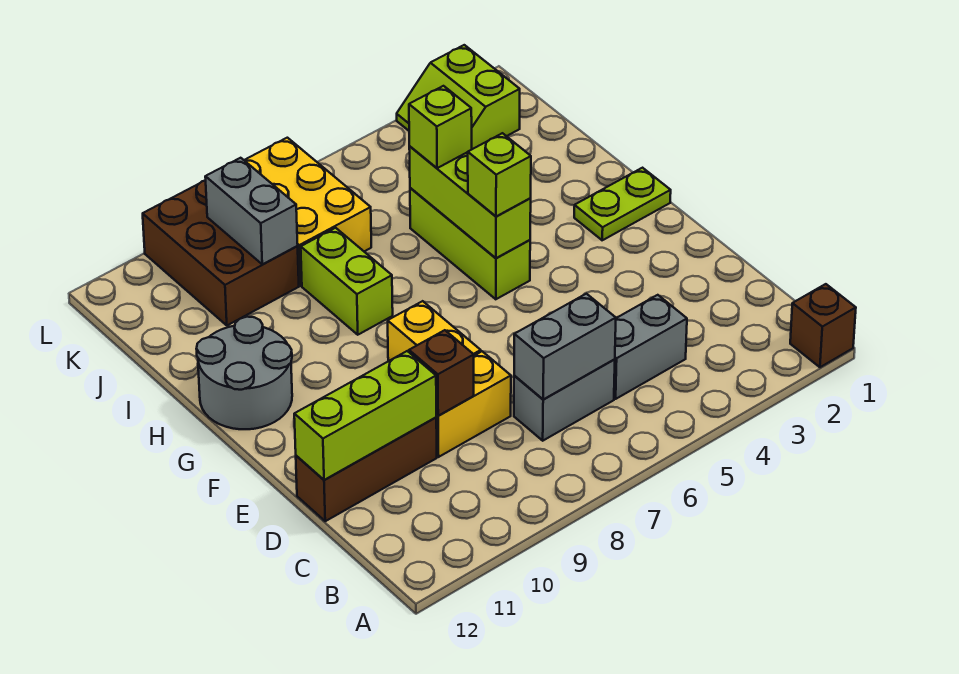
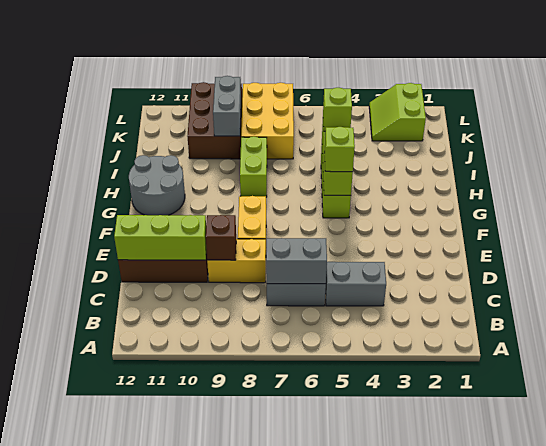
brown brick A1 level 1 -> none
lime plate G1:G2 level 1 -> none

